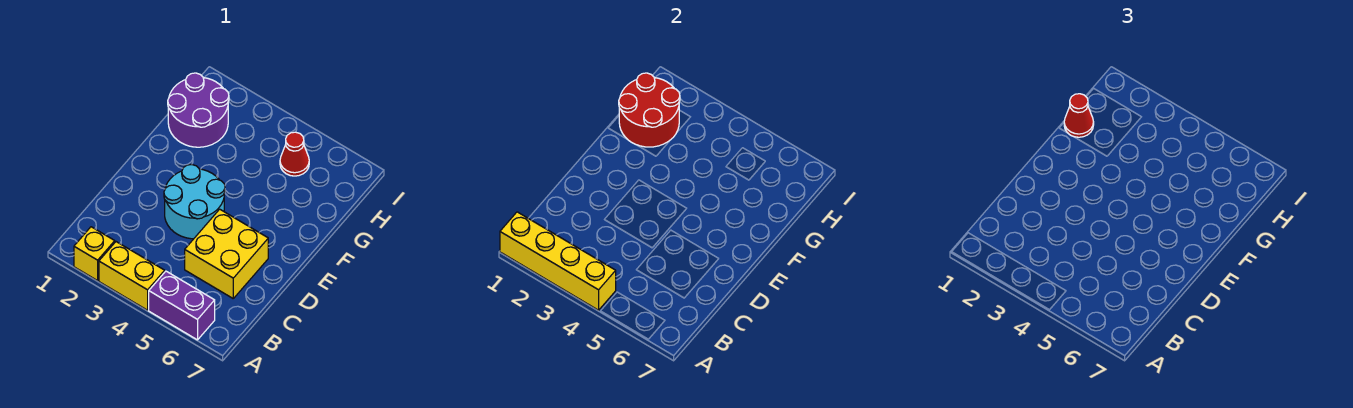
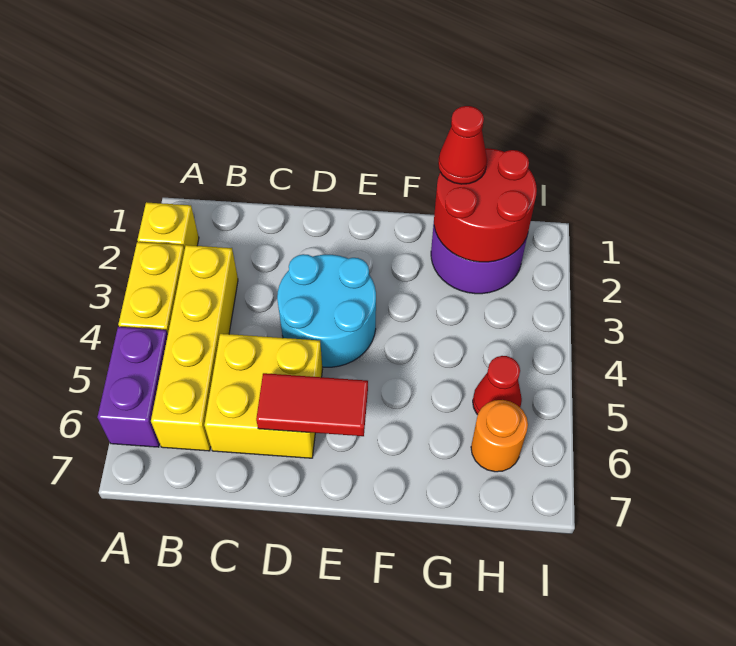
yellow brick A1:A4 level 2 -> yellow brick B3:B6 level 1
none -> red tile D6:E6 level 2
none -> orange round brick H6 level 1

